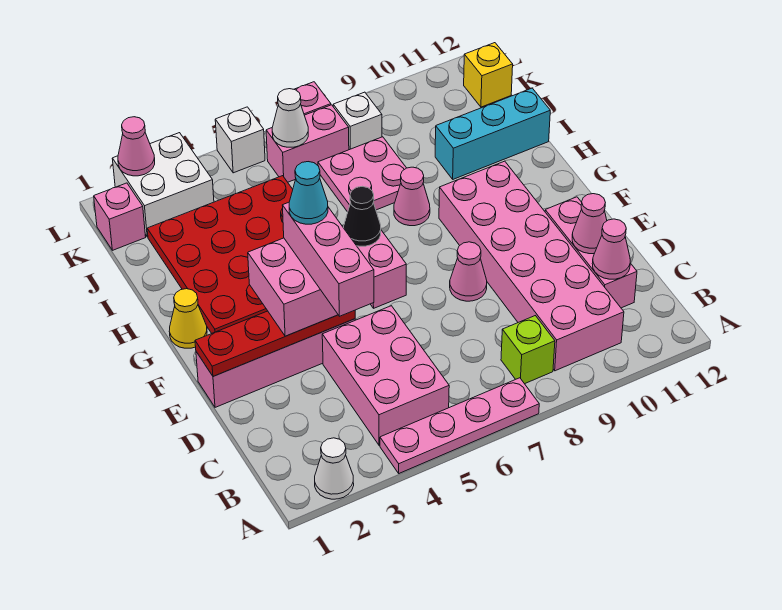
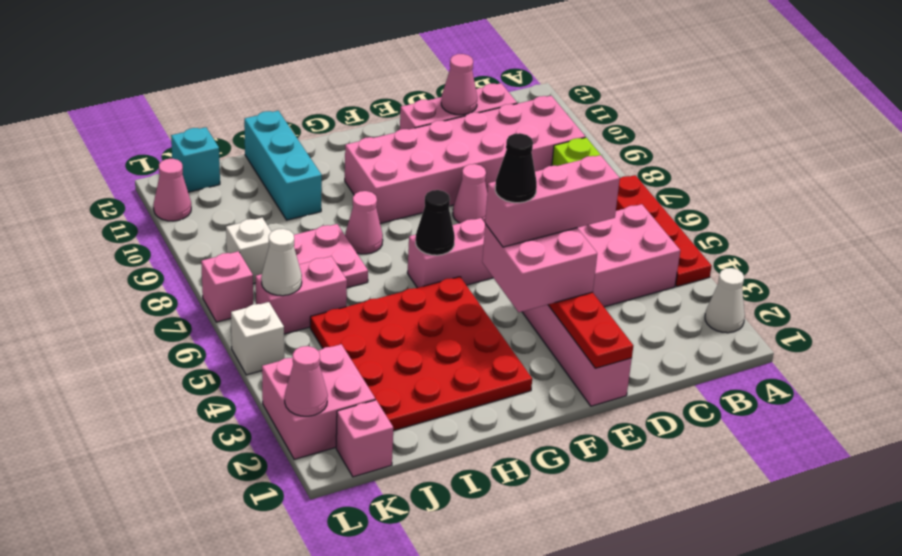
pink plate A4:A7 level 1 -> red plate A4:A7 level 1
pink cone C11 level 2 -> pink cone L11 level 1
cyan cone F4 level 5 -> black cone F4 level 5
yellow cone G1 level 1 -> none
white brick K2:L3 level 1 -> pink brick K2:L3 level 1
pink brick K6:K7 level 1 -> pink brick J6:K6 level 1
yellow brick K12 level 1 -> cyan brick K12 level 1

